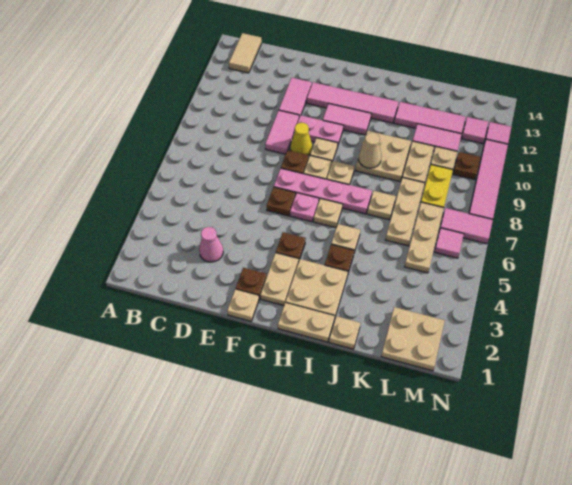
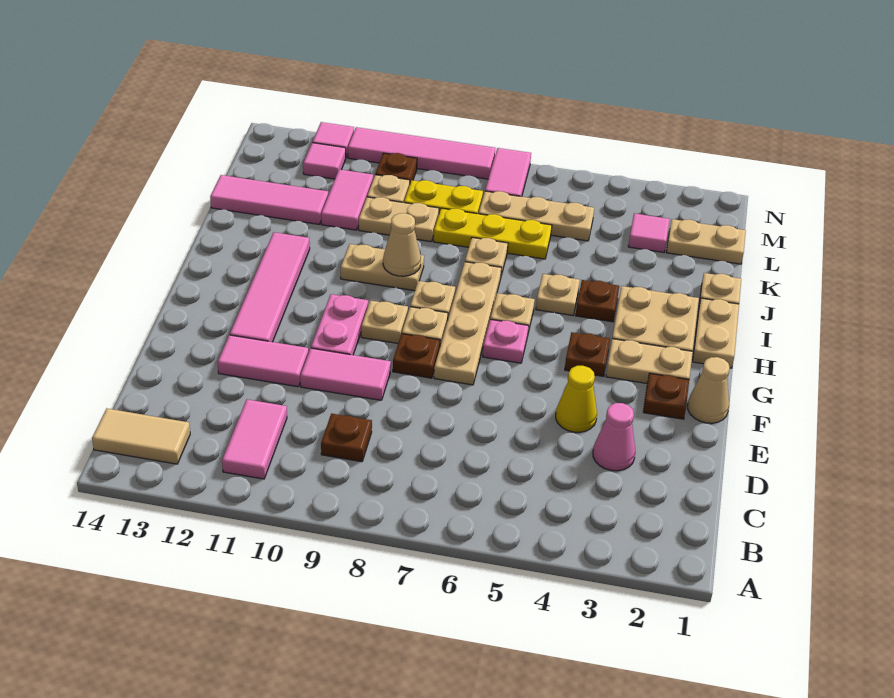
tan plate F1 level 1 -> tan cone F1 level 1
brown plate F6 level 1 -> brown plate C9 level 1
pink plate F7:I7 level 1 -> tan plate F7:I7 level 1
yellow cone F9 level 1 -> yellow cone E4 level 1
pink tile G11:H11 level 1 -> pink tile B11:C11 level 1
tan plate I9:J10 level 1 -> tan plate I9:I10 level 1
pink tile J12:L12 level 1 -> pink tile K12:K14 level 1
tan plate K6:K8 level 1 -> yellow plate K6:K8 level 1
tan plate L1:M2 level 1 -> tan plate L1:L2 level 1
pink tile M6 level 1 -> pink tile L3 level 1

